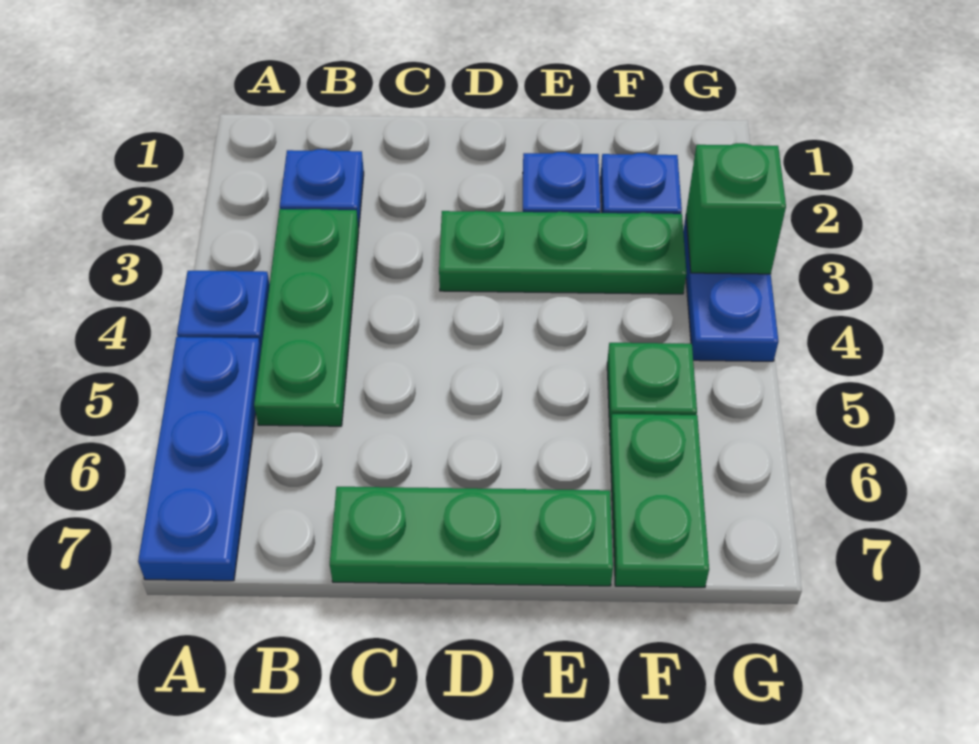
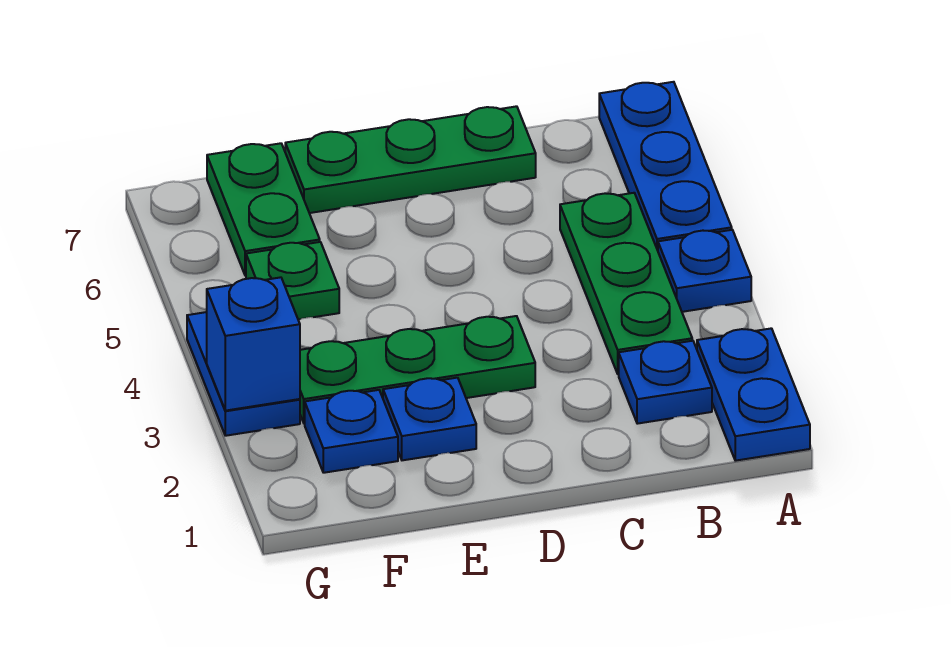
none -> blue plate A1:A2 level 1
green brick G3 level 2 -> blue brick G3 level 2

